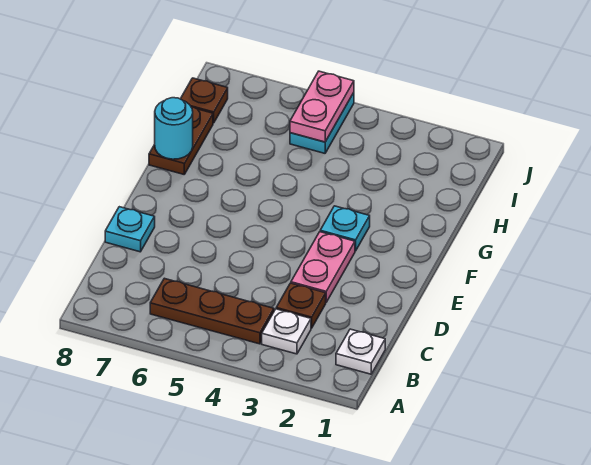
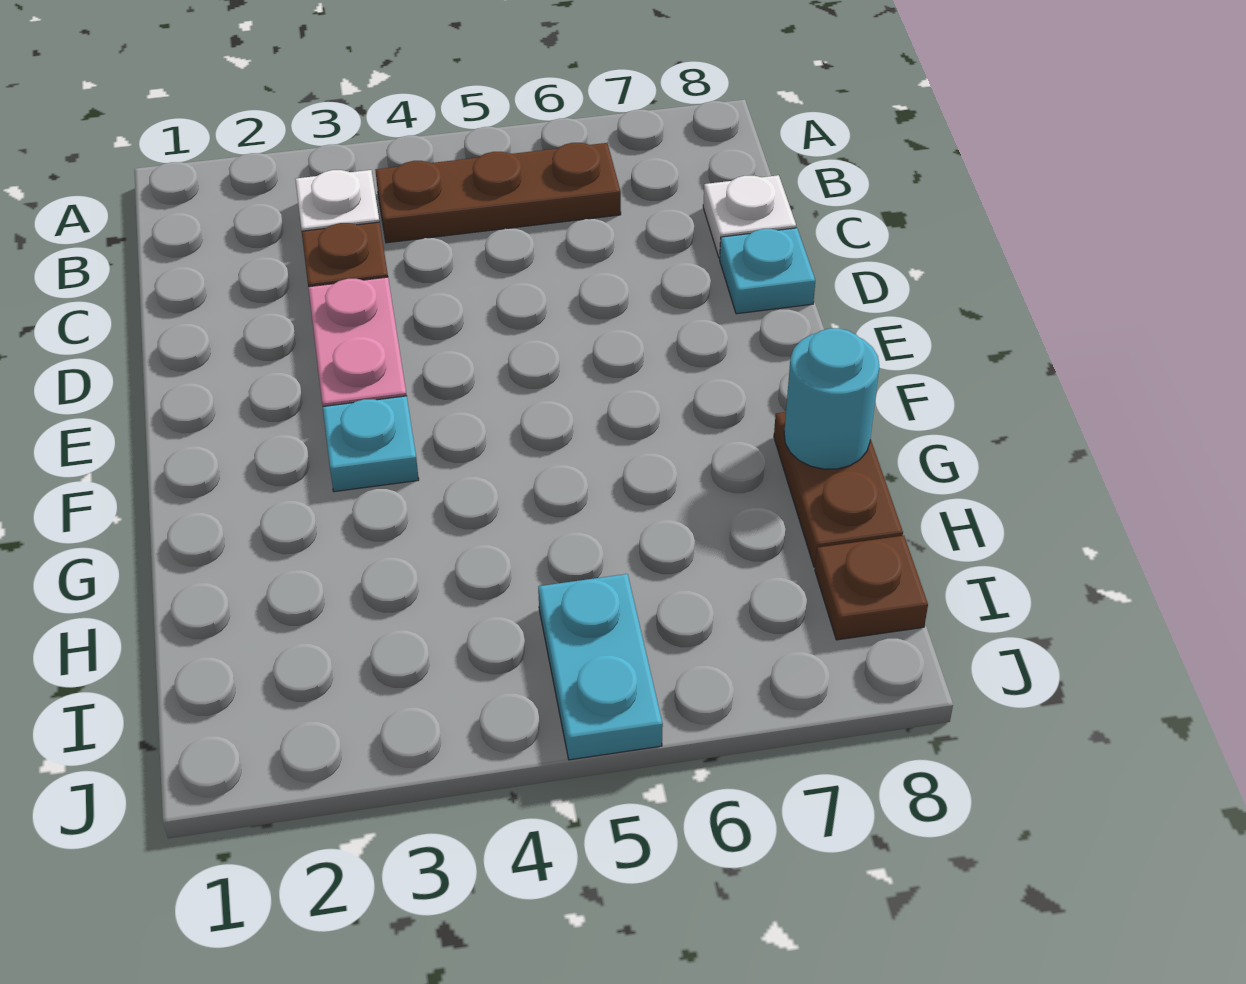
white plate B1 level 1 -> white plate C8 level 1
pink plate I5:J5 level 2 -> none

